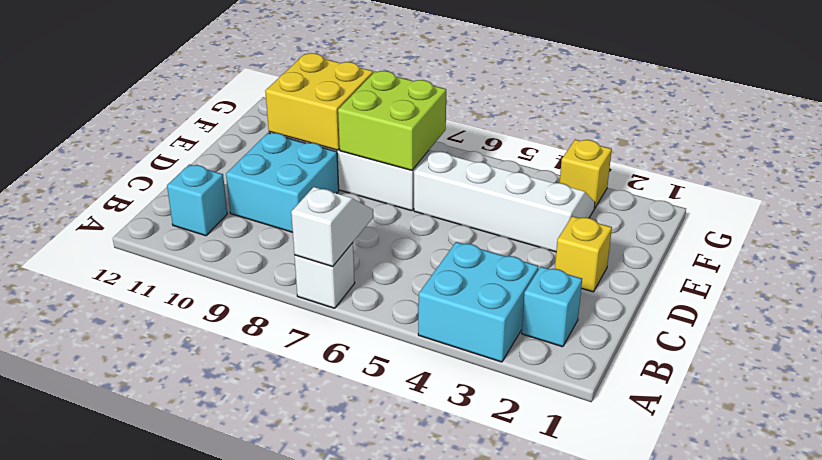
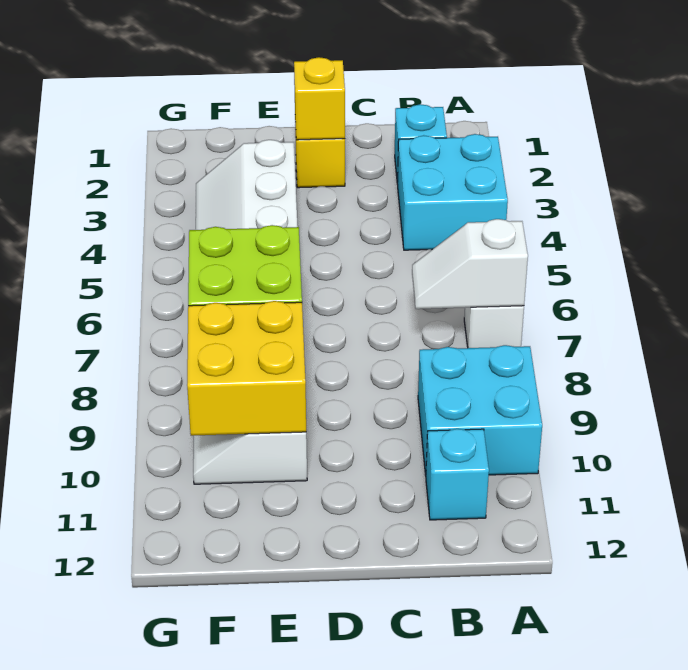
cyan brick C9:D10 level 1 -> cyan brick A9:B10 level 1
yellow brick G3 level 1 -> yellow brick D2 level 2

